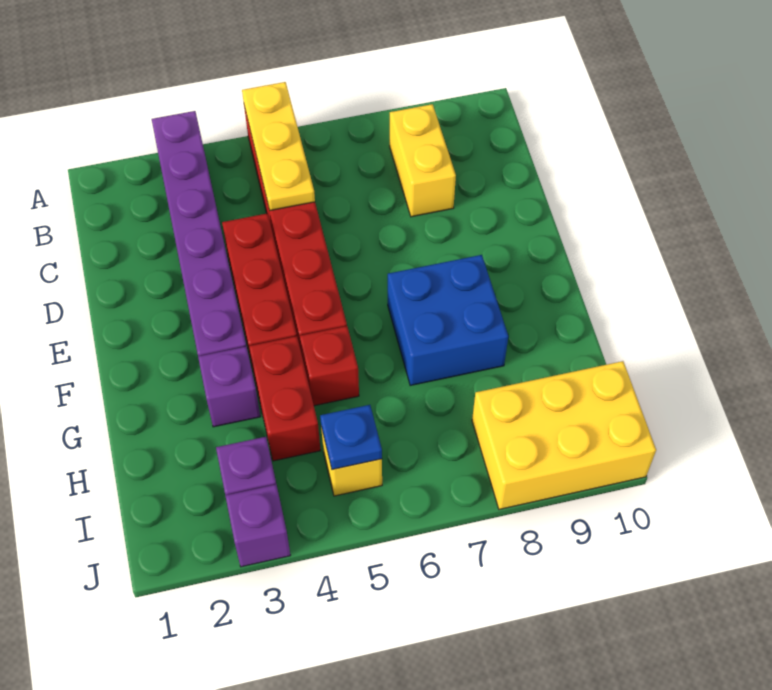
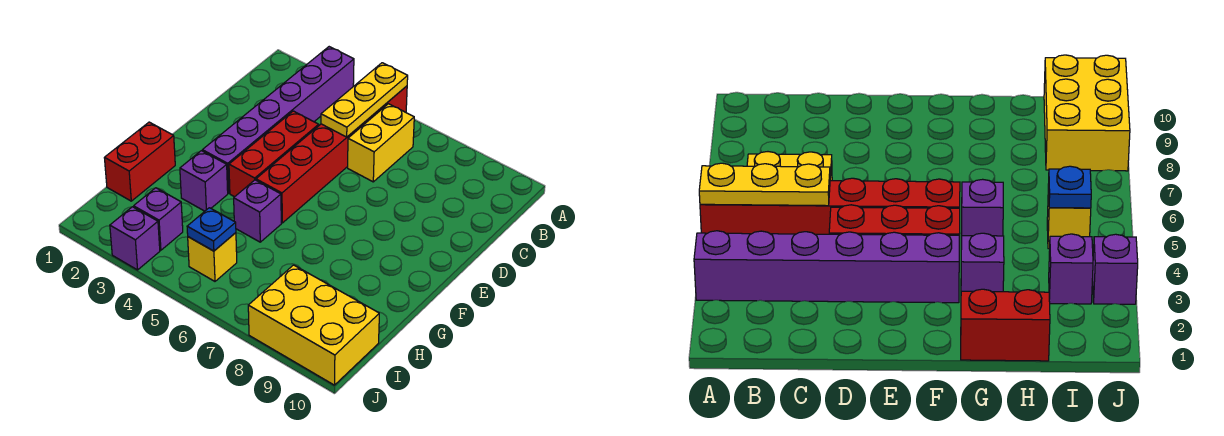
yellow brick B8:C8 level 1 -> yellow brick B6:C6 level 1
blue brick F7:G8 level 1 -> none
red brick G4:H4 level 1 -> red brick G1:H1 level 1
red brick G5 level 1 -> purple brick G5 level 1

